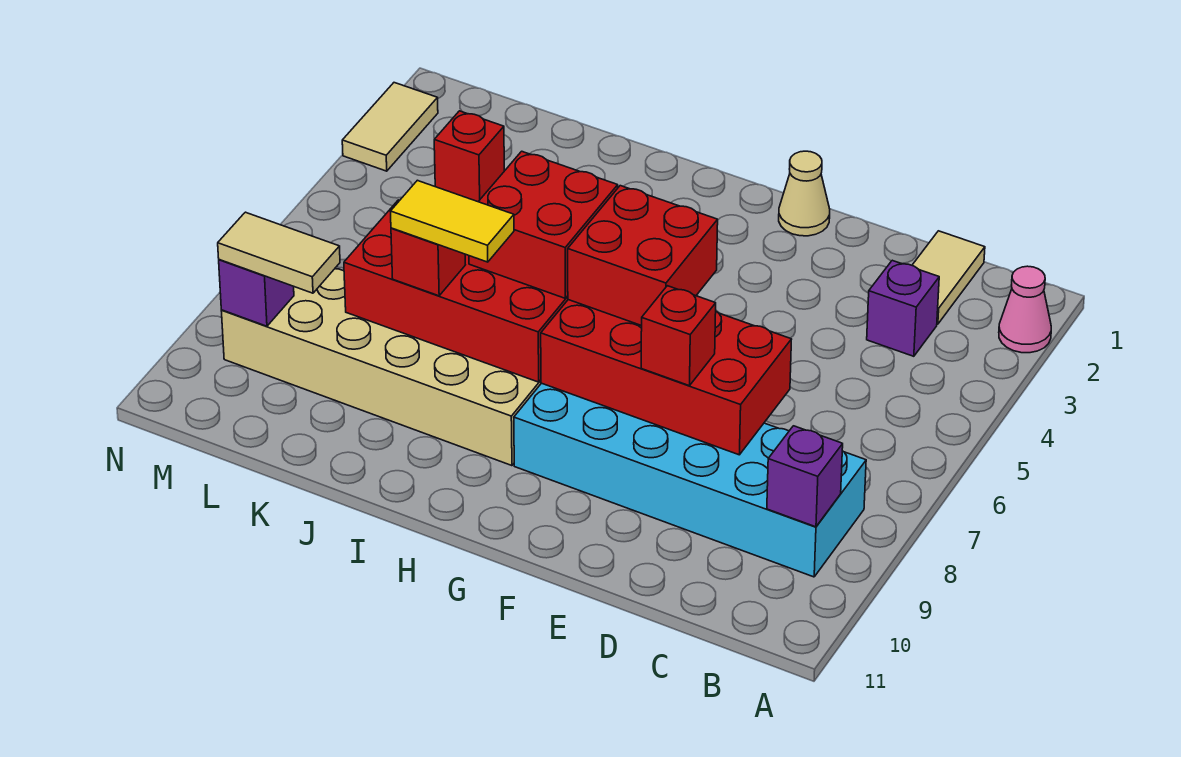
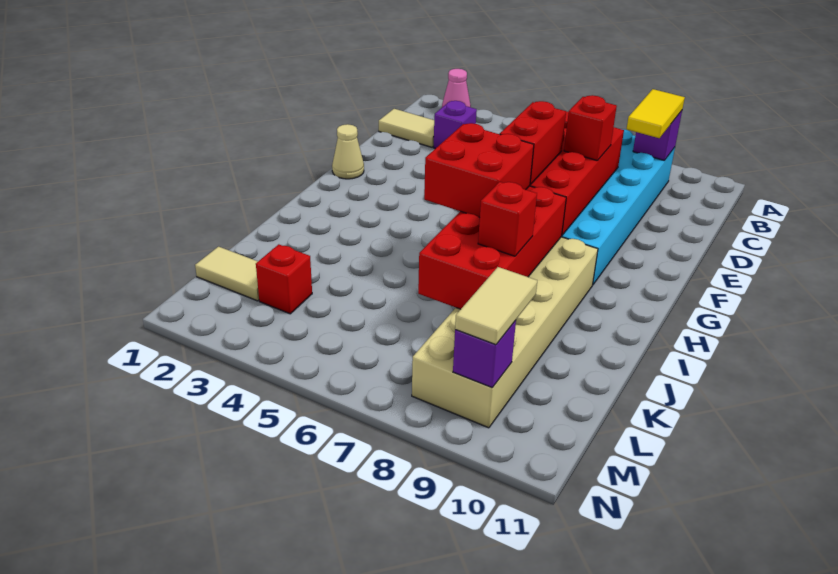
red brick F6:G7 level 3 -> red brick F7:G7 level 3
yellow tile I8:J8 level 4 -> yellow tile B9:C9 level 3
tan tile N2:N3 level 1 -> tan tile L1:L2 level 1

